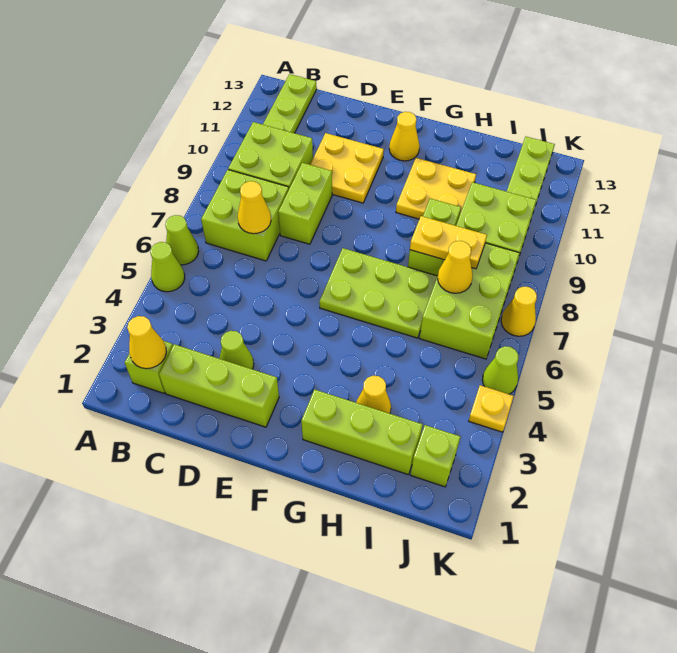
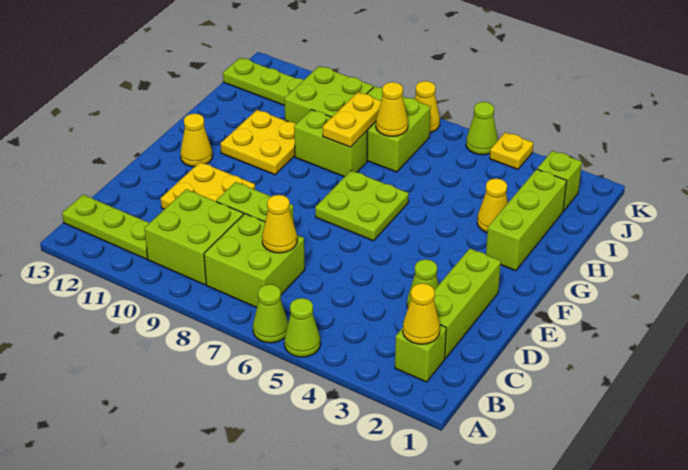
lime plate F6:H7 level 1 -> lime plate F6:G7 level 1
lime brick I6:J8 level 1 -> lime brick I7:J8 level 1

